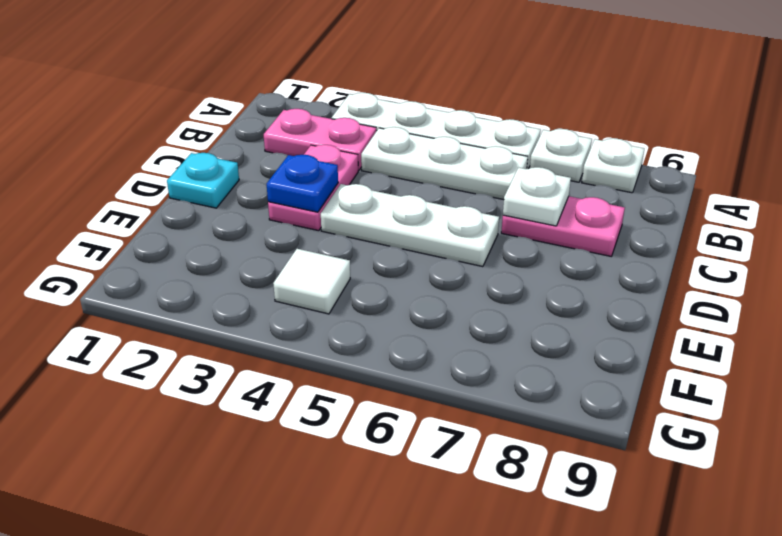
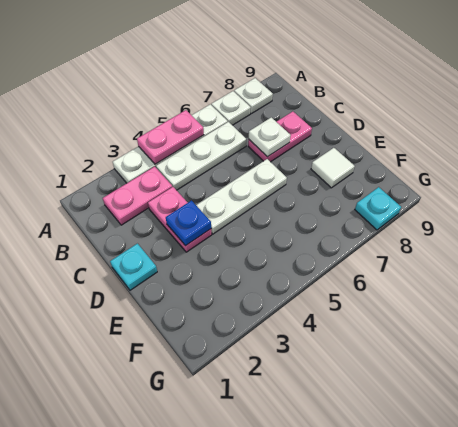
none -> pink plate A4:A5 level 2
white tile F4 level 1 -> white tile E8 level 1
none -> cyan plate G8 level 1

